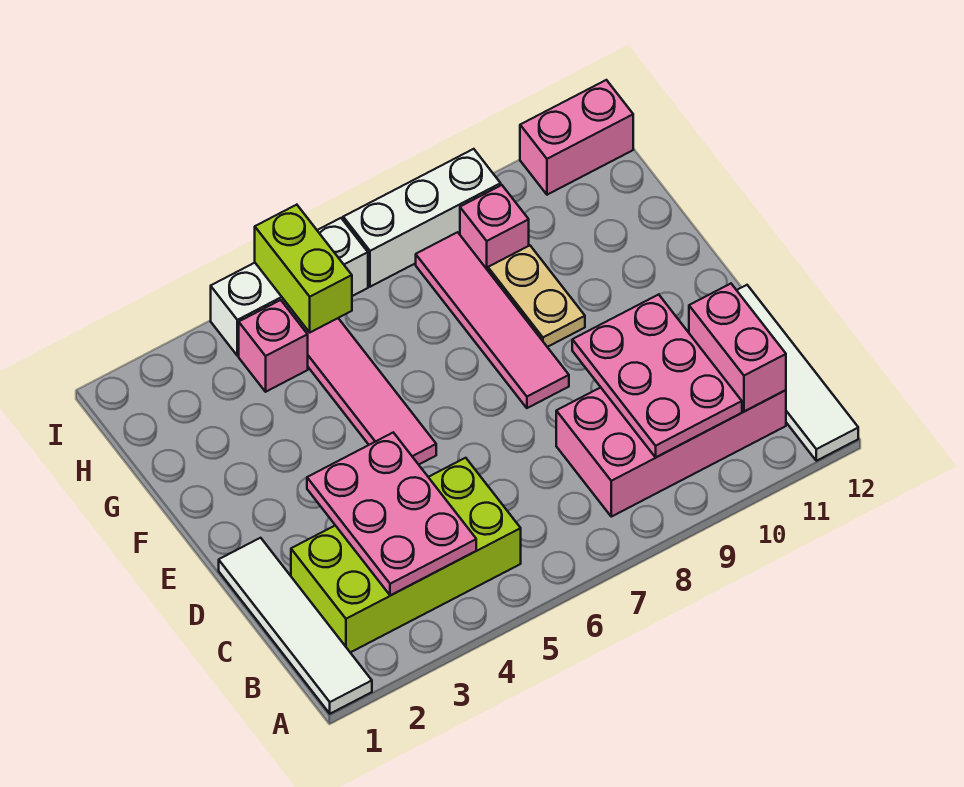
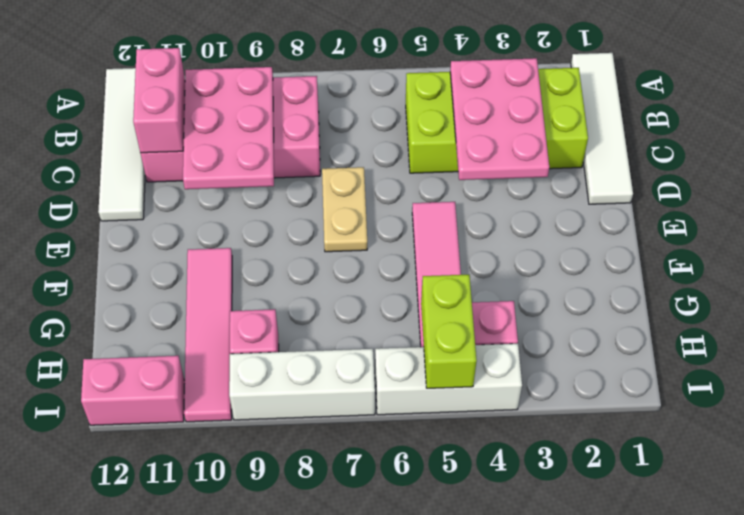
pink tile E8:H8 level 1 -> pink tile F10:I10 level 1
tan plate F9:G9 level 1 -> tan plate D7:E7 level 1

